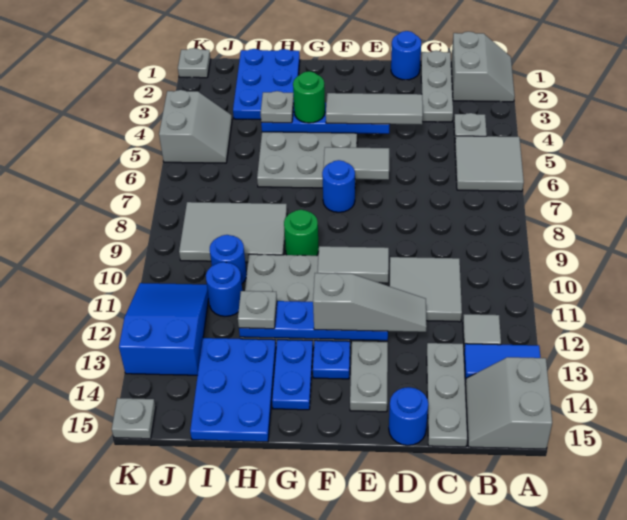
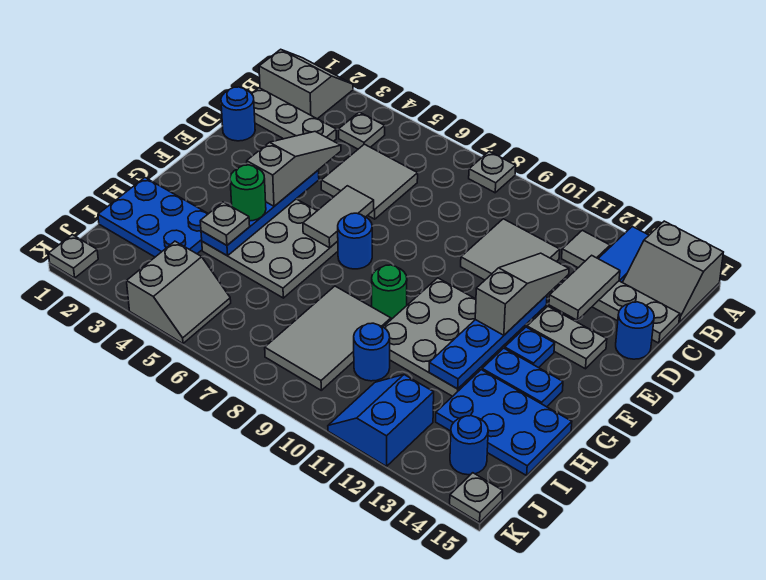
grey tile A5:B6 level 1 -> grey tile C5:D6 level 1
grey tile D4:F4 level 3 -> grey slope D4:F4 level 3 top F
grey tile E10:F10 level 2 -> grey tile C13:D13 level 2
grey plate H12 level 3 -> grey plate A8 level 1
blue round brick I11 level 1 -> blue round brick J14 level 1
grey slope J4:K5 level 1 top K -> grey slope J4:K5 level 1 top 4
blue slope J11:K13 level 1 top 13 -> blue slope J11:K12 level 1 top 12

